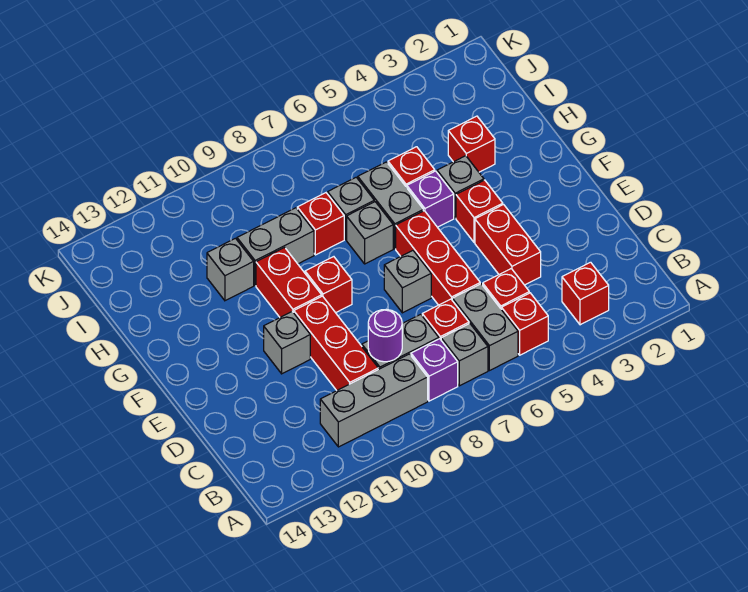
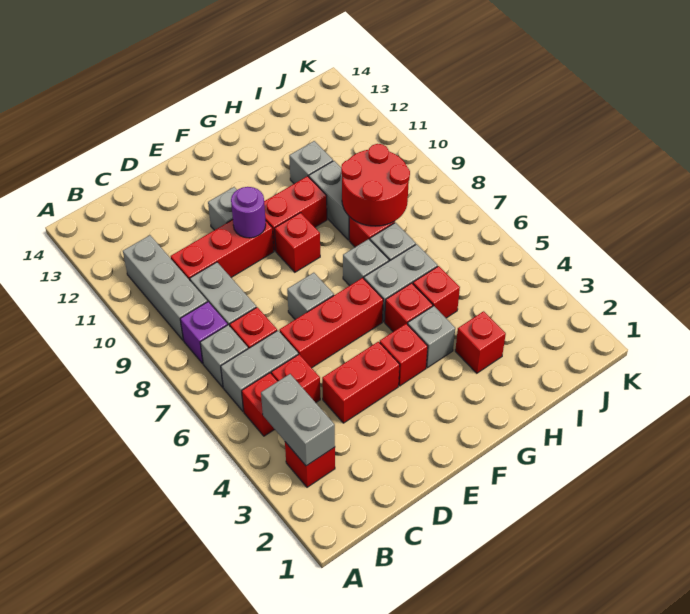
none -> grey brick B3:B4 level 2
purple round brick C9 level 2 -> purple round brick E10 level 2
purple brick G5 level 1 -> red brick G5 level 1
none -> red round brick H8:I9 level 2

